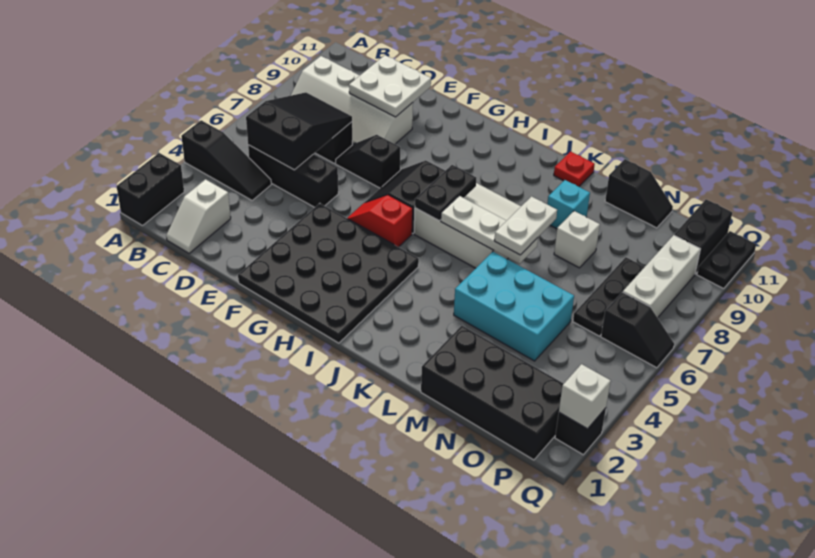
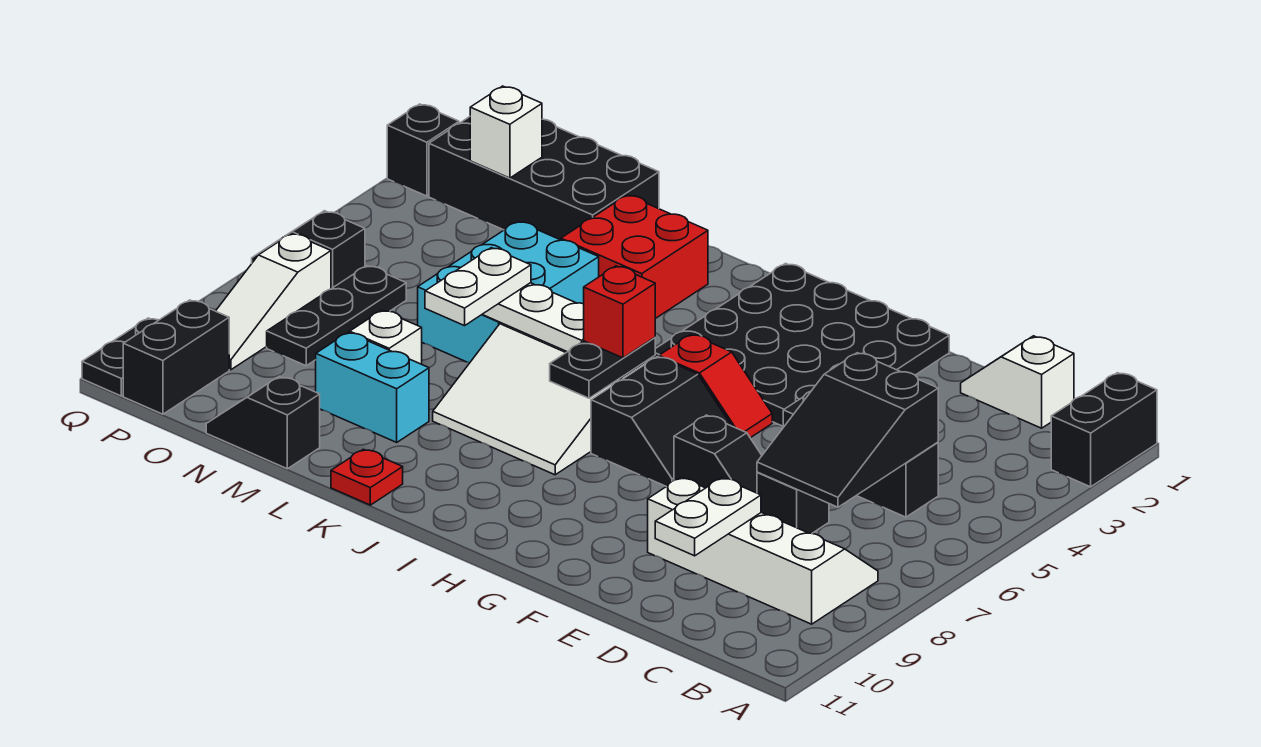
black slope A4:C4 level 1 top A -> none
white slope C1:C2 level 1 top 2 -> white slope C1:D1 level 1 top C
white plate D9:E10 level 2 -> white plate D9:D10 level 2
none -> red brick I6 level 3
none -> red brick K2:L3 level 1
cyan brick L4:N5 level 1 -> cyan brick L4:M6 level 1
cyan brick L9 level 1 -> cyan brick L9:M9 level 1
white brick P7:P9 level 1 -> white slope P7:P9 level 1 top 7
white brick Q2 level 2 -> white brick O2 level 2

